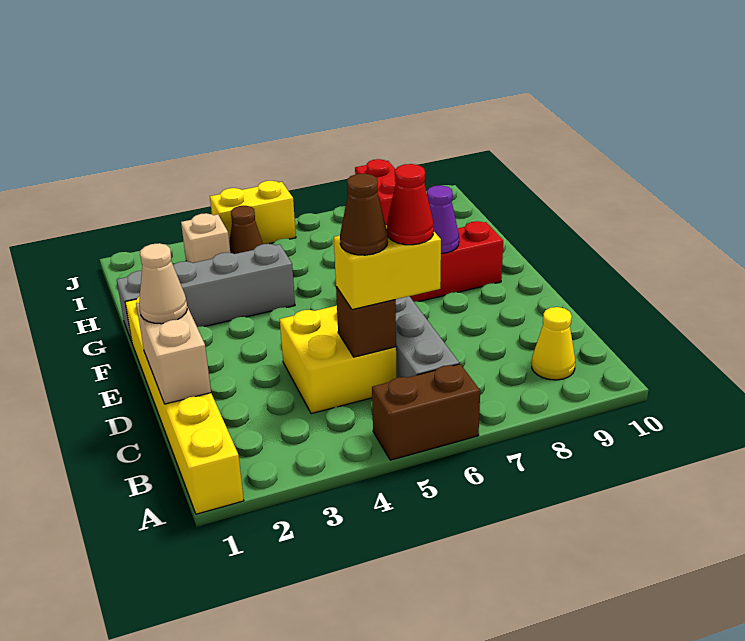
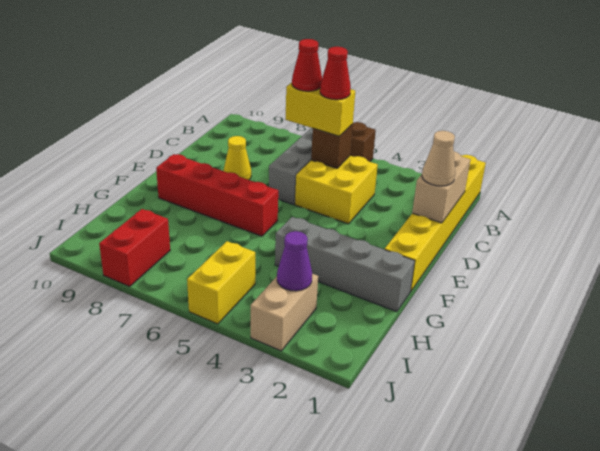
yellow cone B9 level 1 -> yellow cone D8 level 1
brown cone C5 level 4 -> red cone C5 level 4
purple cone F8 level 2 -> purple cone I3 level 2
tan brick I3 level 1 -> tan brick I3:J3 level 1
brown cone I4 level 1 -> none
yellow brick J4:J5 level 1 -> yellow brick I5:J5 level 1

